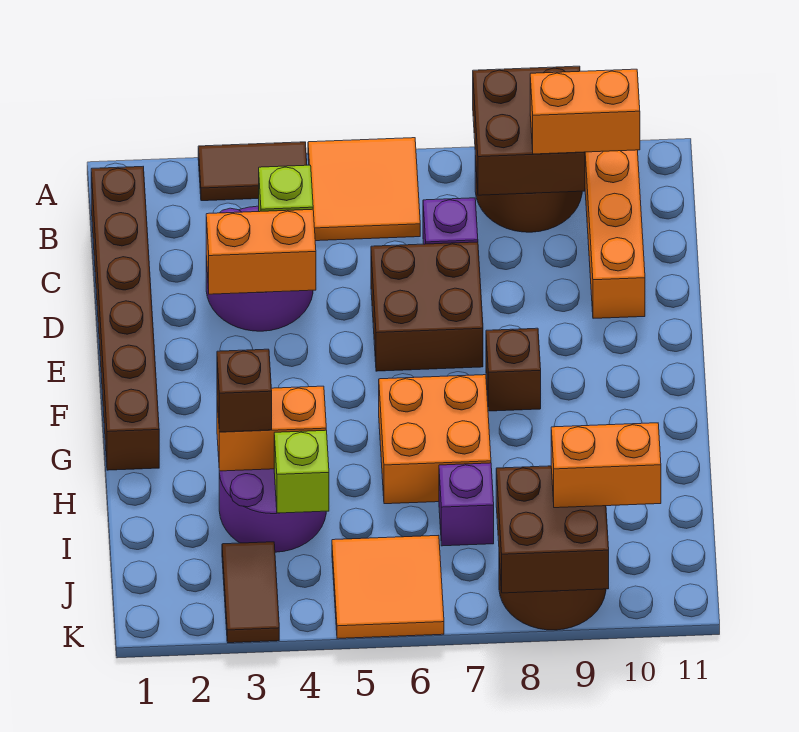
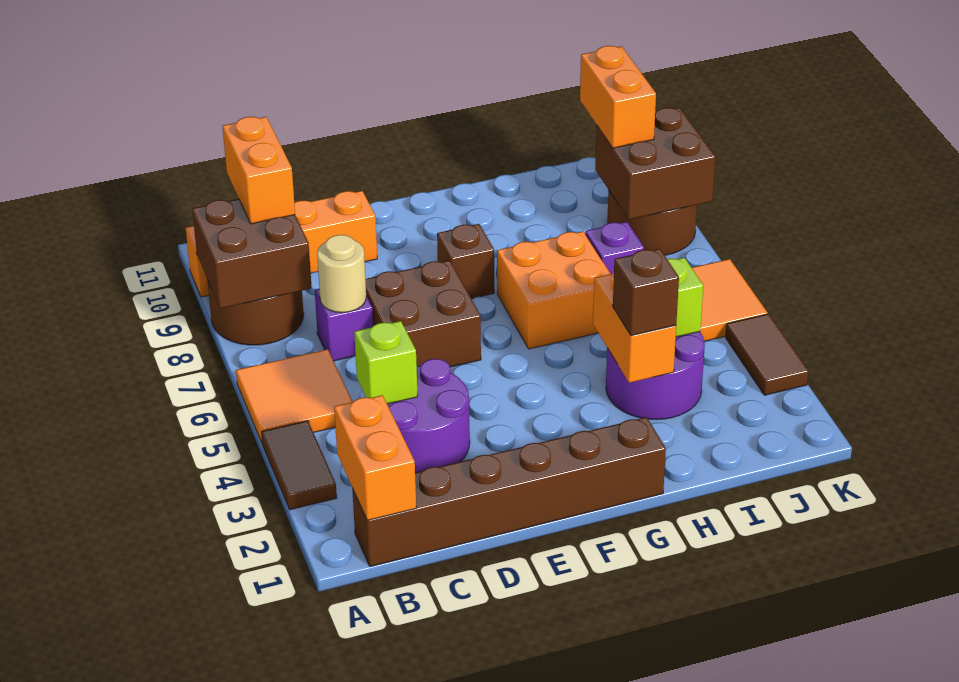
none -> tan round brick C7 level 2
orange brick D3:D4 level 2 -> orange brick B1:B2 level 2
brown tile J3:K3 level 1 -> brown tile K3:K4 level 1

